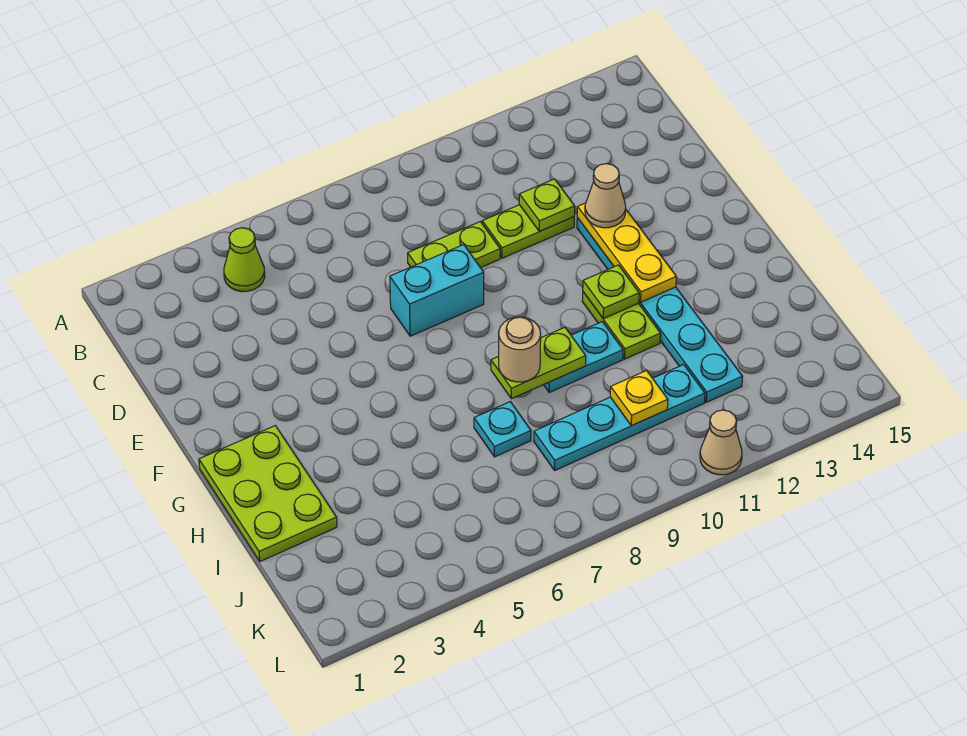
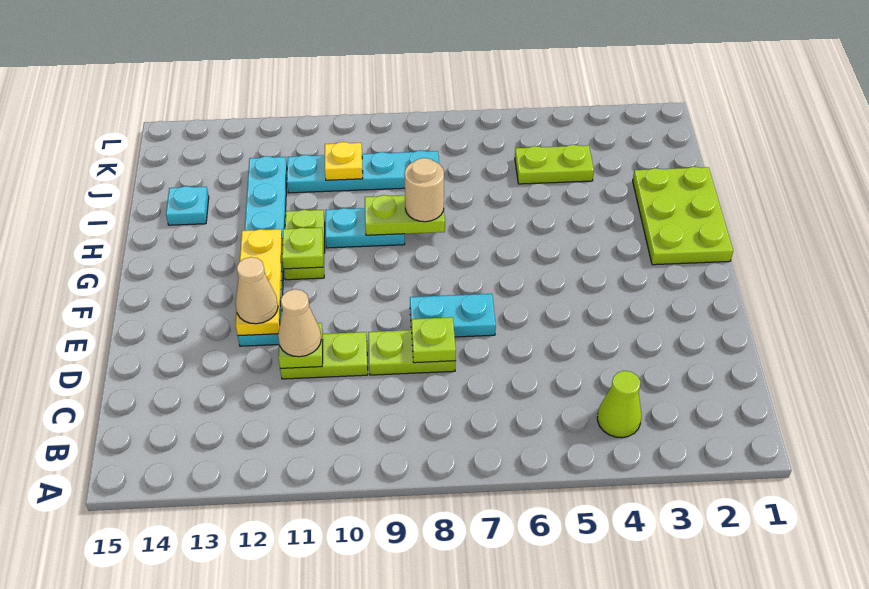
none -> lime plate D8 level 2
cyan brick E7:E8 level 1 -> cyan plate E7:E8 level 1
cyan plate I7 level 1 -> cyan plate I14 level 1
none -> lime plate J4:J5 level 1
tan cone L11 level 1 -> tan cone D11 level 3

